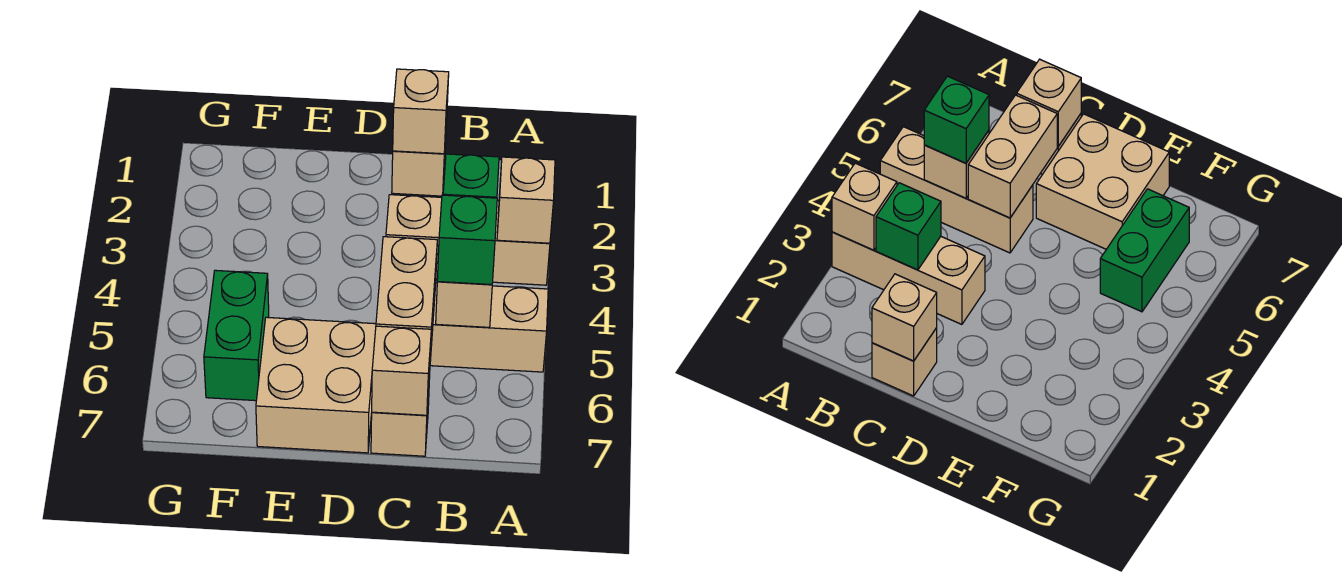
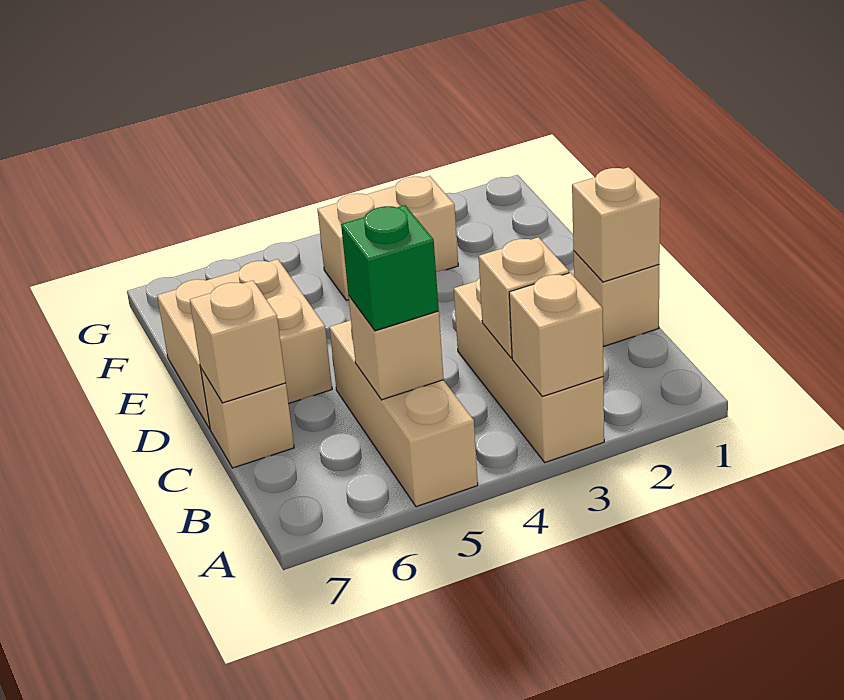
green brick B3 level 2 -> tan brick B3 level 2
tan brick C5:C6 level 2 -> tan brick F3:F4 level 1
green brick F5:F6 level 1 -> none

